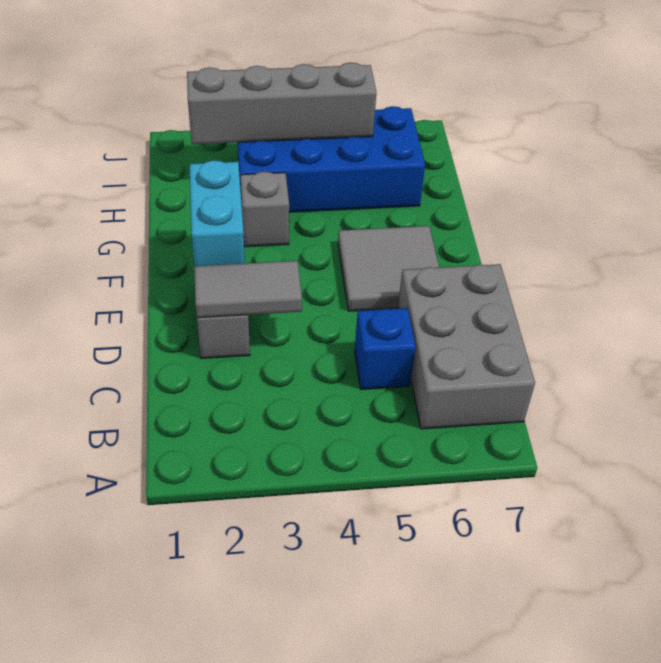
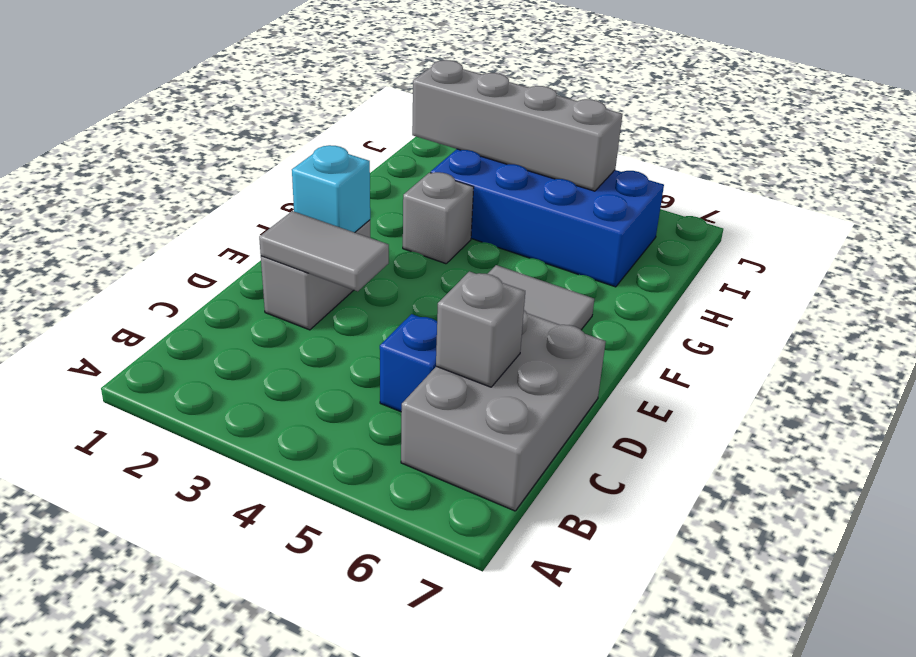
none -> grey brick C6 level 2
cyan brick E2:F2 level 2 -> cyan brick E2 level 2

